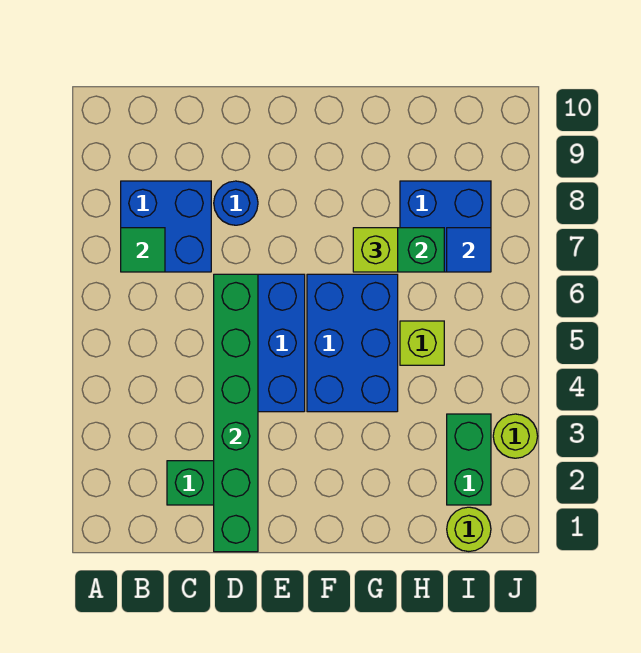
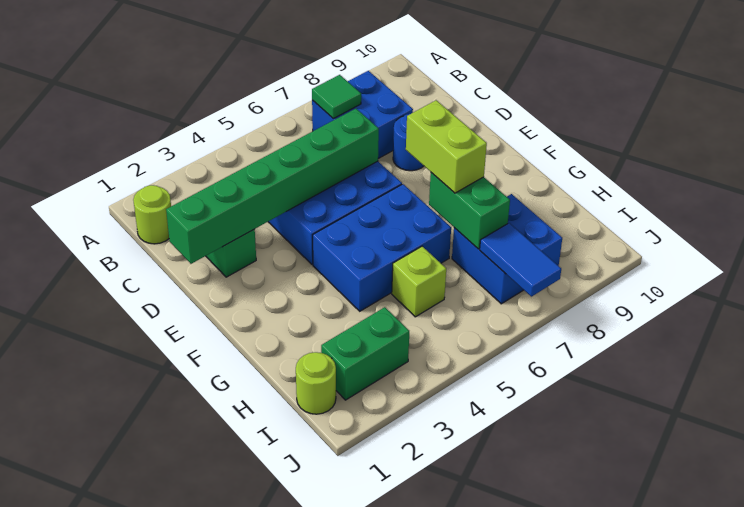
lime brick G7 level 3 -> lime brick F7:G7 level 3
blue tile I7 level 2 -> blue tile I7:J7 level 2
lime round brick J3 level 1 -> lime round brick B1 level 1

